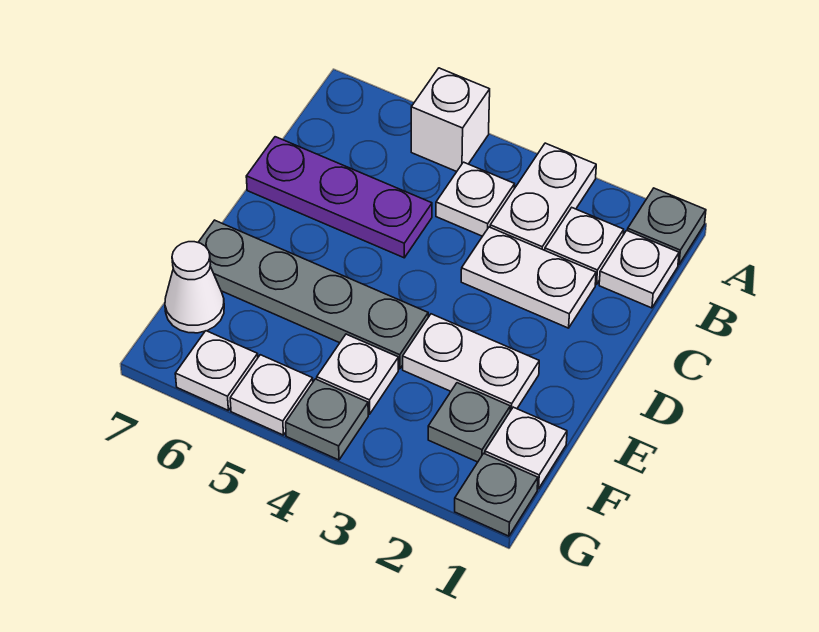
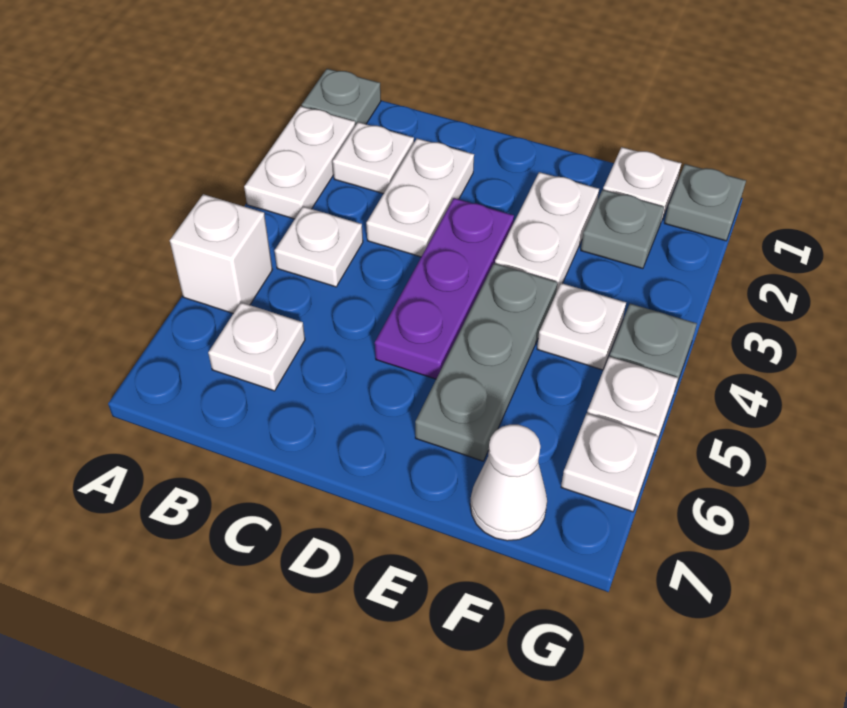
white plate A3:B3 level 1 -> white plate A2:A3 level 1
white plate B1 level 1 -> white plate B6 level 1
purple plate C5:C7 level 1 -> purple plate D3:D5 level 1
grey plate E4:E7 level 1 -> grey plate E4:E6 level 1

